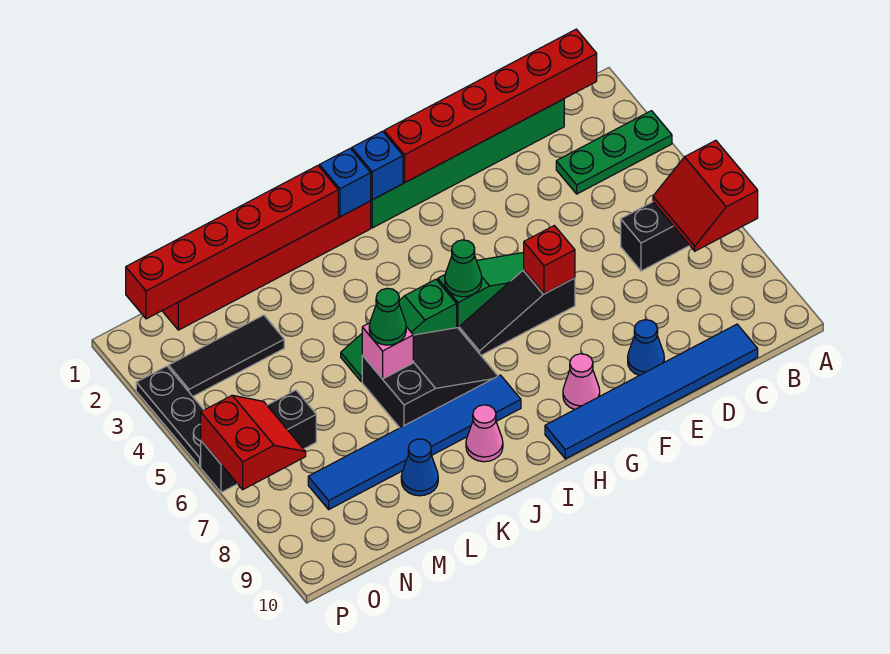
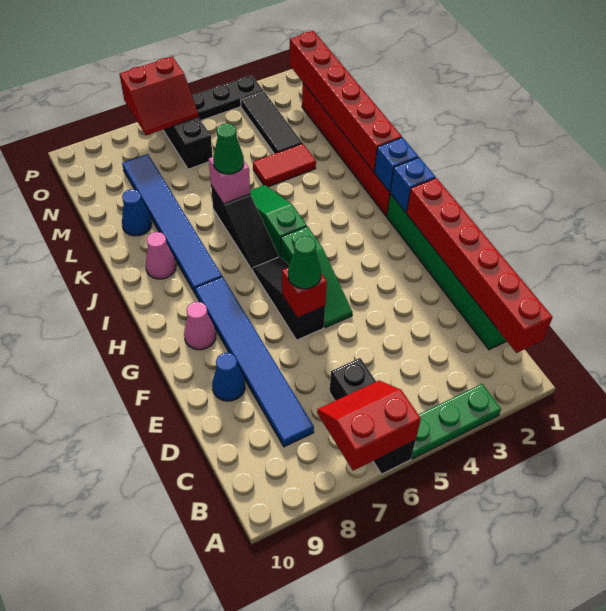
green plate A3:C3 level 1 -> green plate A3:A5 level 1
blue tile C10:H10 level 1 -> blue tile C8:H8 level 1
green cone H5 level 2 -> green cone F6 level 3
black slope I6:K7 level 1 top K -> black slope I6:K6 level 1 top K
none -> red tile L3:L4 level 1

